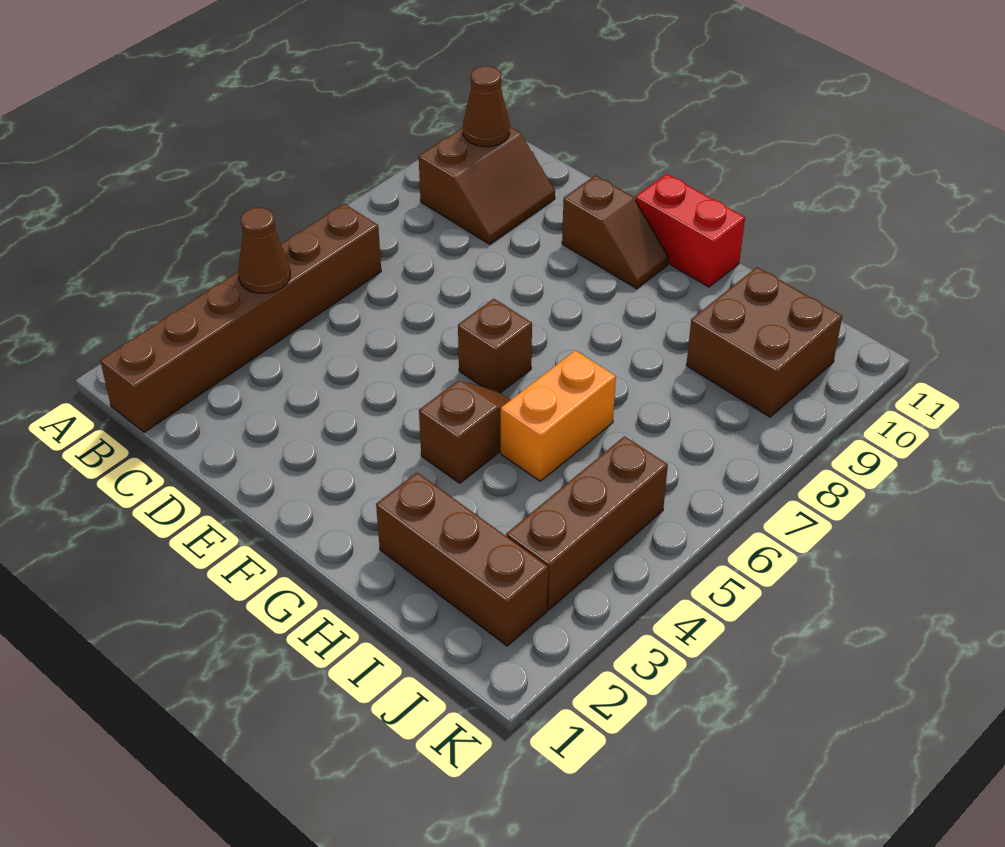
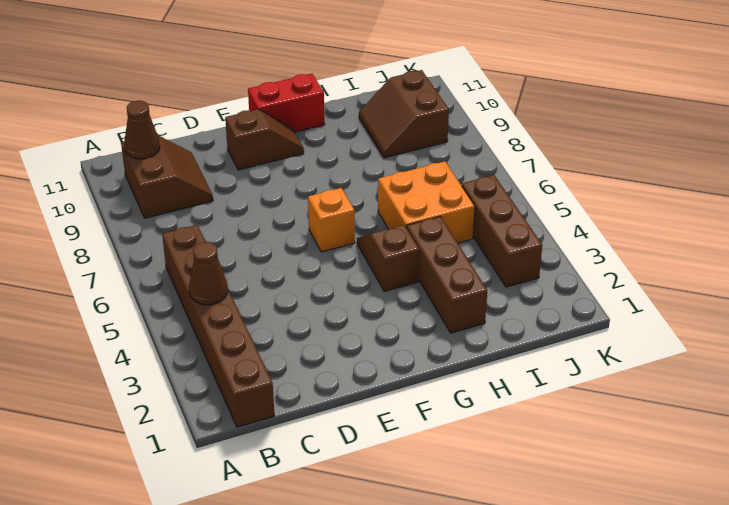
brown brick F6 level 1 -> orange brick F6 level 1
brown brick H2:J2 level 1 -> brown brick H2:H4 level 1
orange brick H5:H6 level 1 -> orange brick H5:I6 level 1
brown brick I9:J10 level 1 -> brown slope I9:J10 level 1 top J

